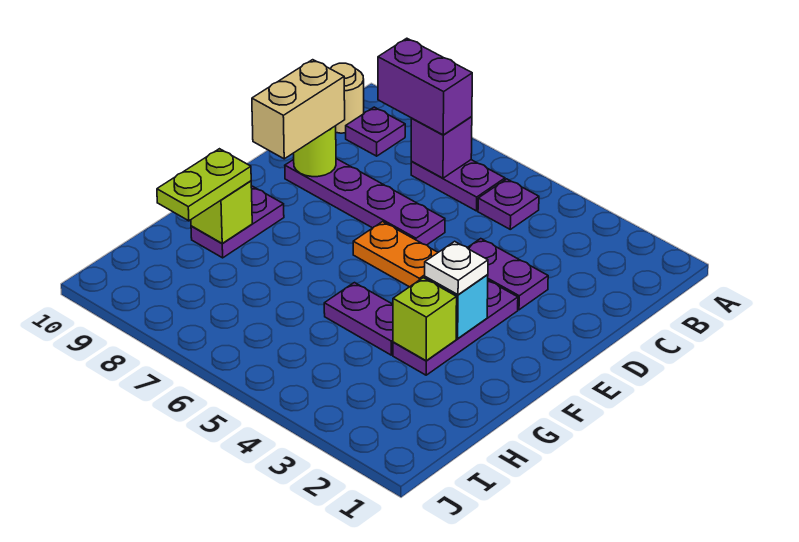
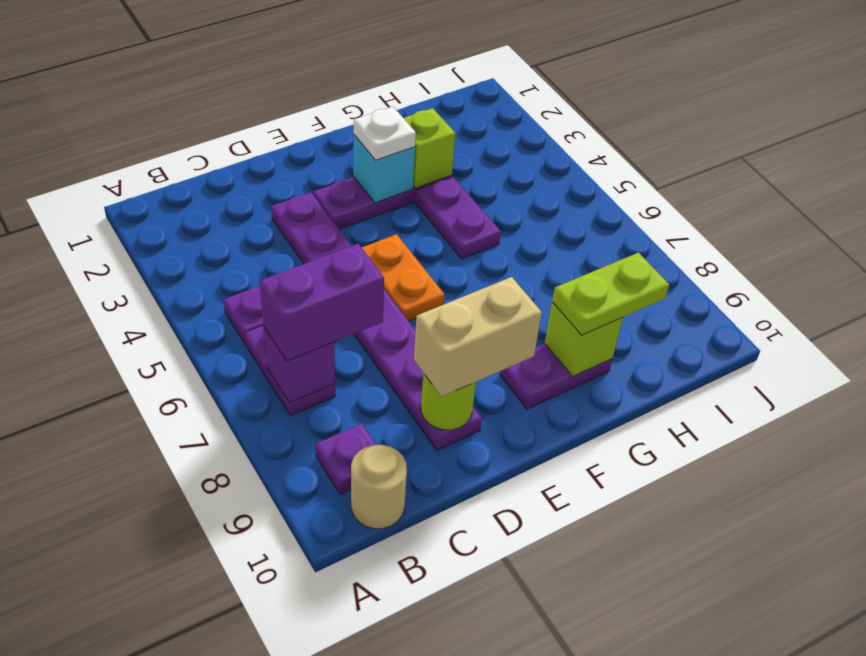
purple brick B7:B8 level 3 -> purple brick B7:C7 level 3

